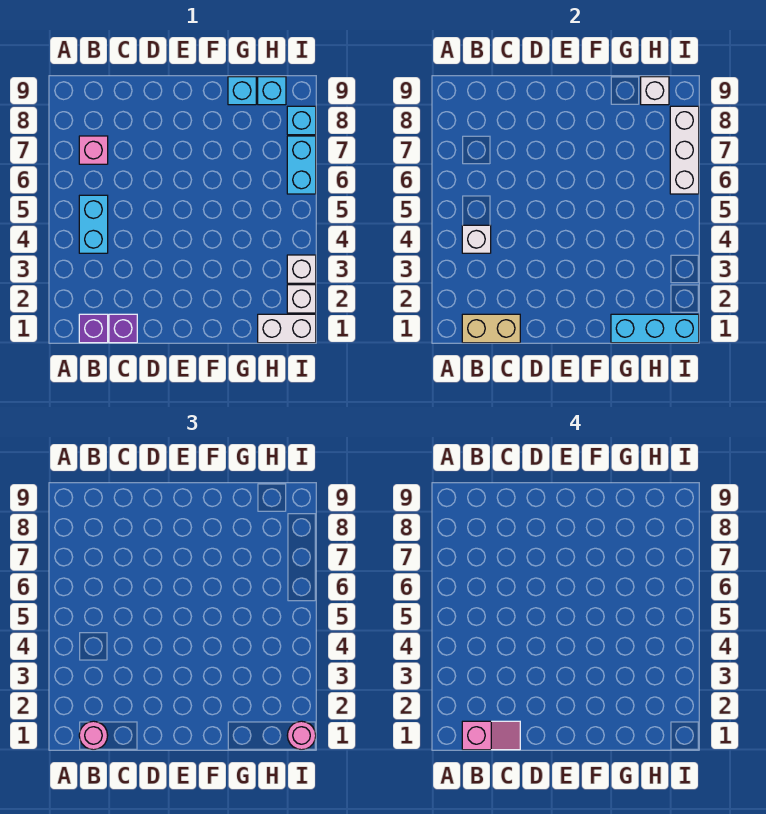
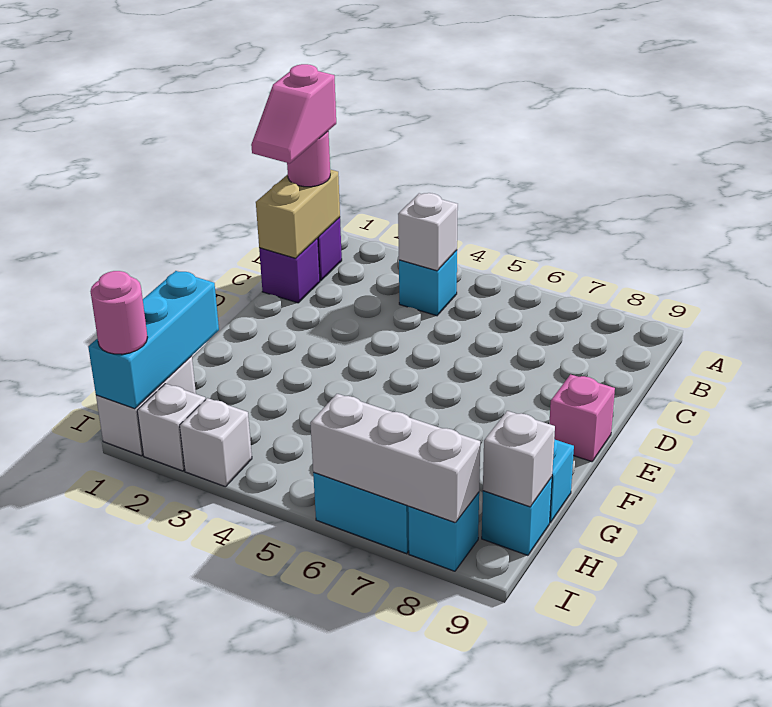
cyan brick B4:B5 level 1 -> cyan brick B4 level 1
pink brick B7 level 1 -> pink brick E9 level 1

